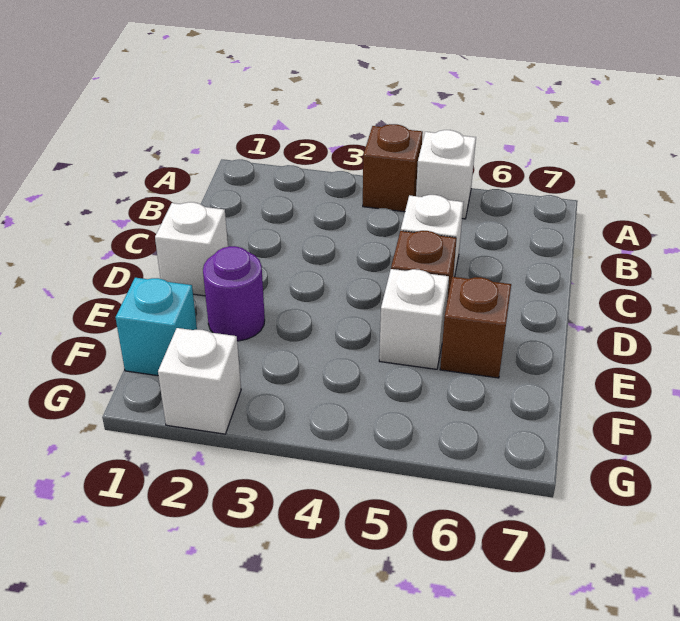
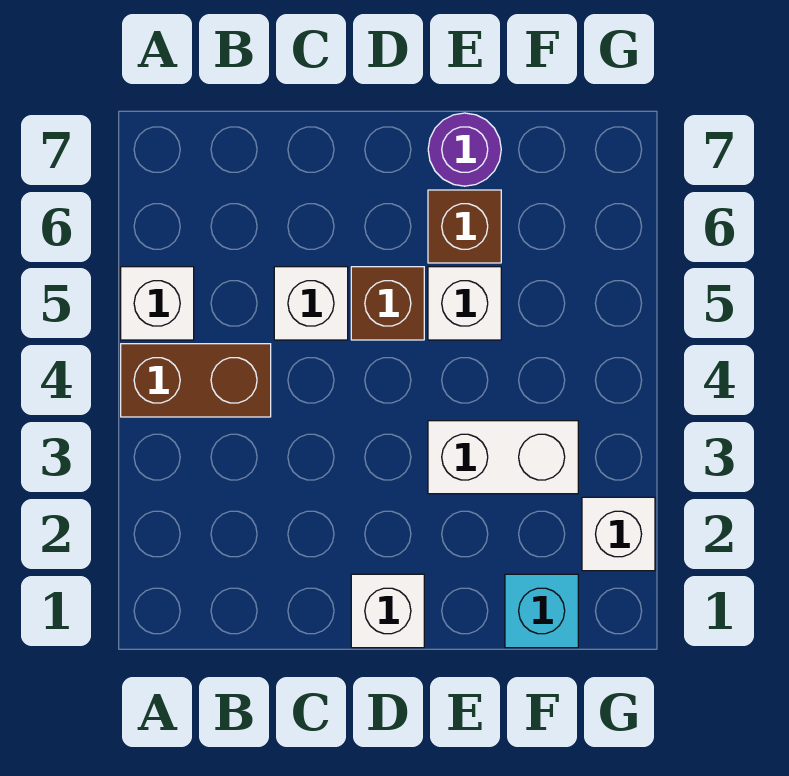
brown brick A4 level 1 -> brown brick A4:B4 level 1
purple round brick E2 level 1 -> purple round brick E7 level 1
none -> white brick E3:F3 level 1

